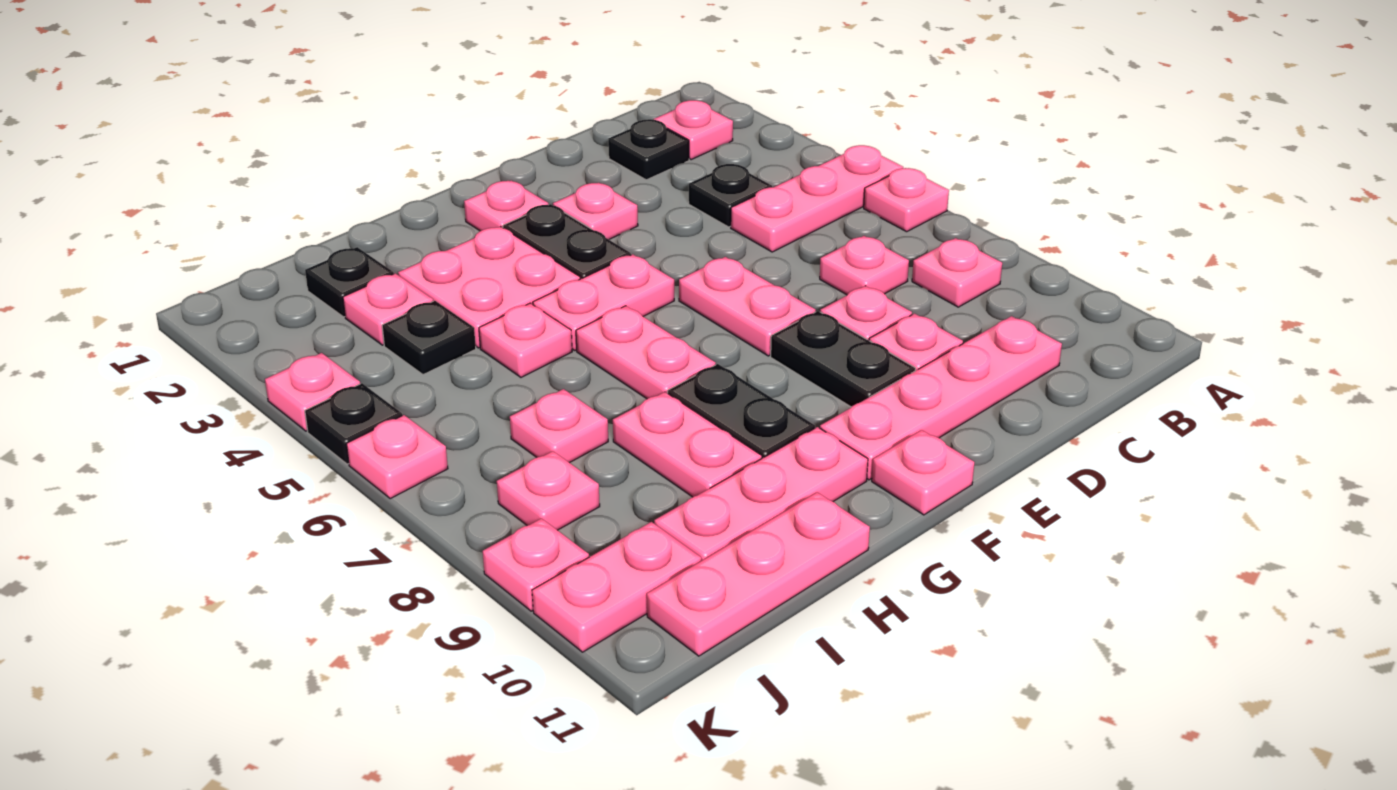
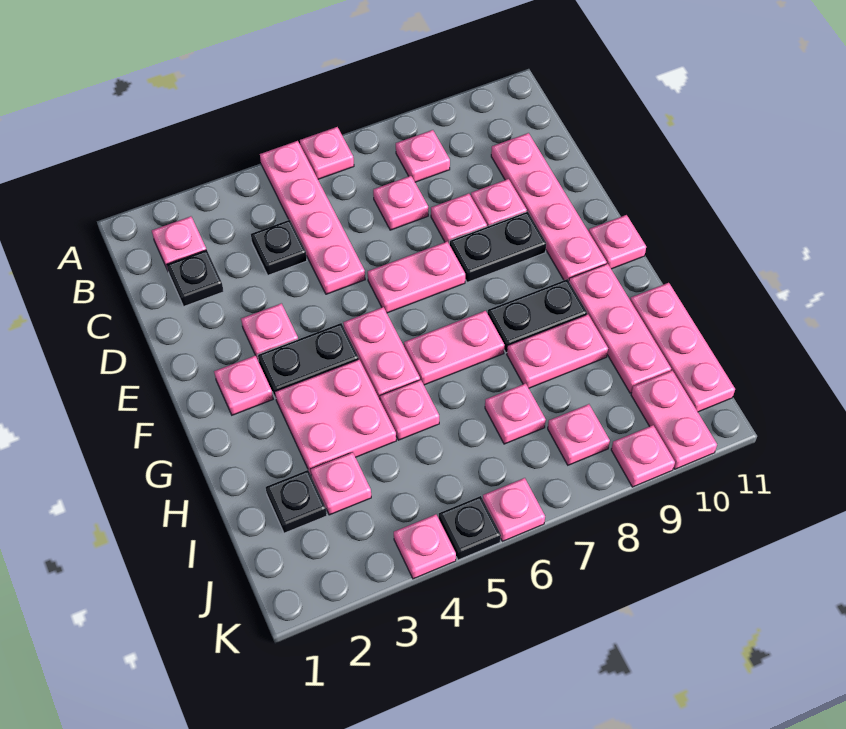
pink plate A5:C5 level 1 -> pink plate A5:D5 level 1
black plate I4 level 1 -> none

